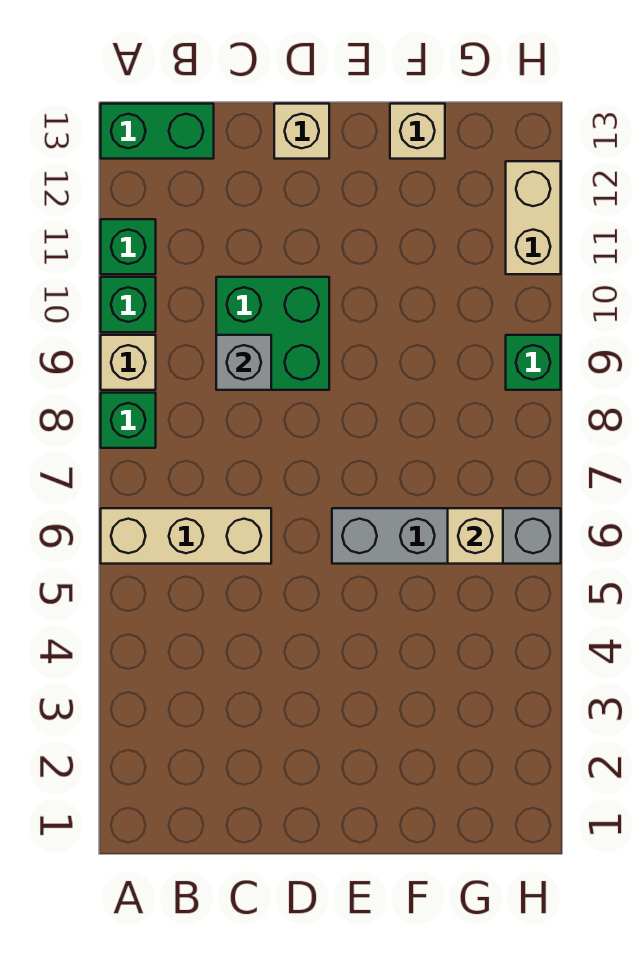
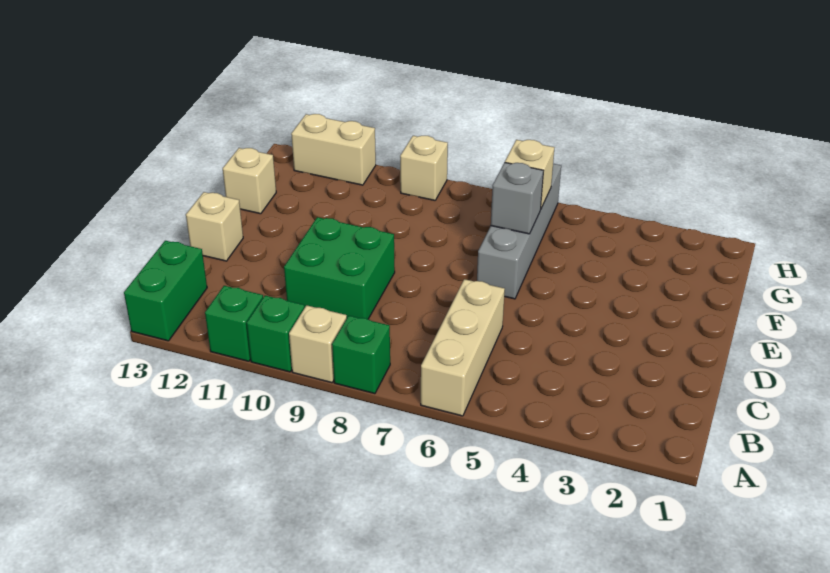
grey brick C9 level 2 -> grey brick F6 level 2
green brick H9 level 1 -> tan brick H9 level 1

